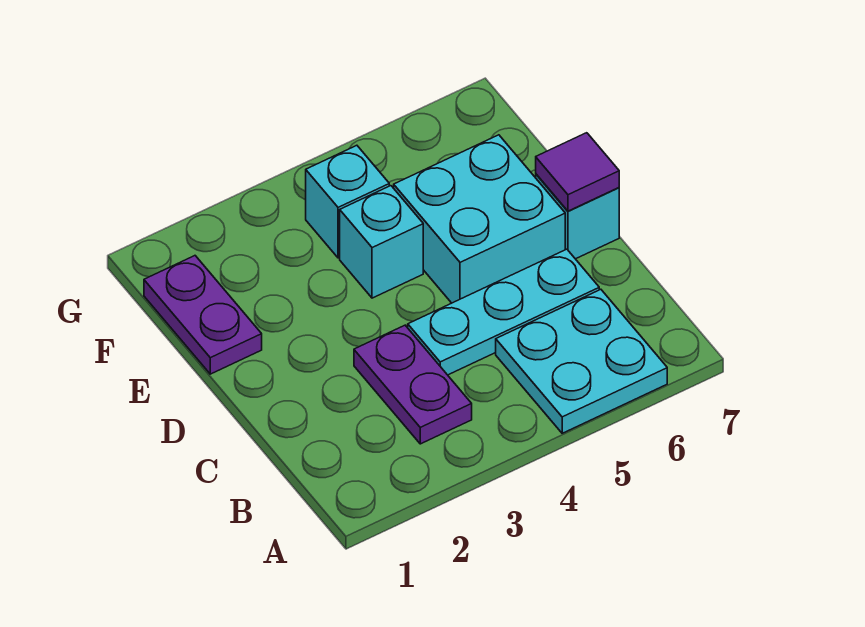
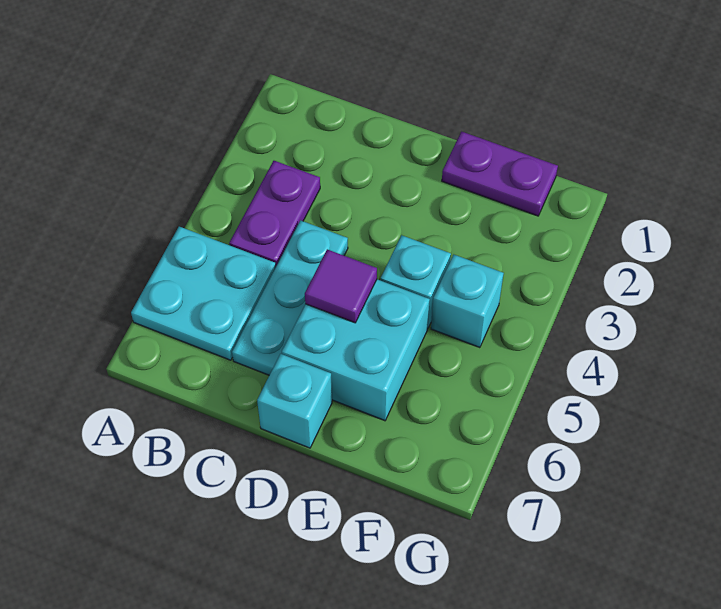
purple plate B3:C3 level 1 -> purple plate B3:B4 level 1
purple tile D7 level 2 -> purple tile D5 level 2

